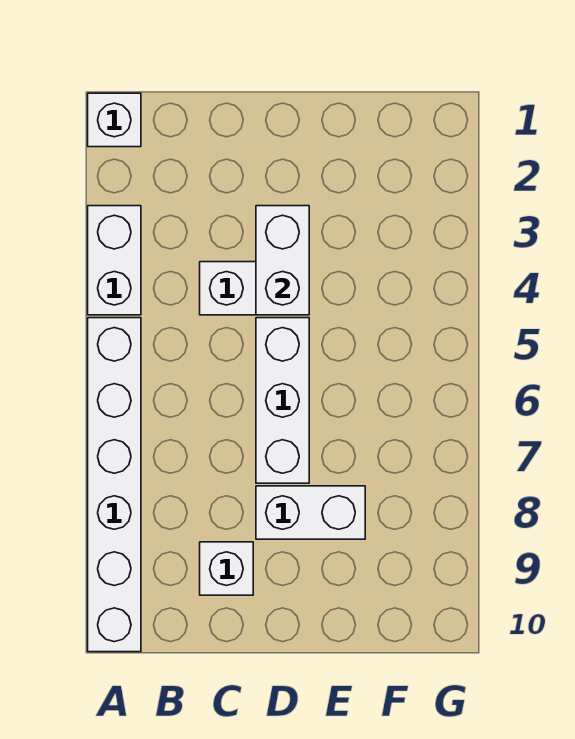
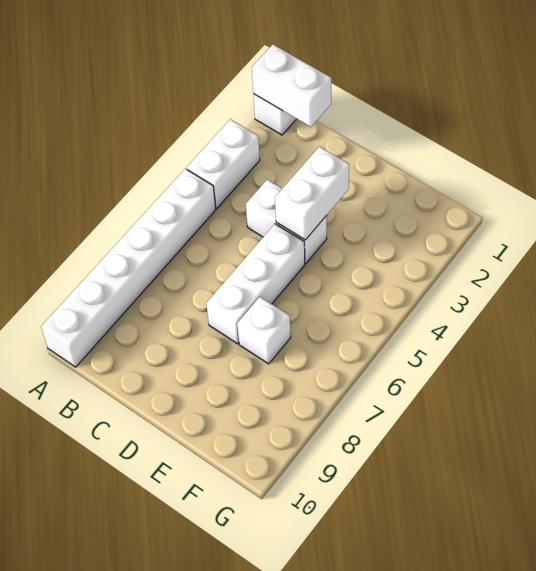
white brick C9 level 1 -> white brick E7 level 1
white brick D8:E8 level 1 -> white brick A1:B1 level 2

